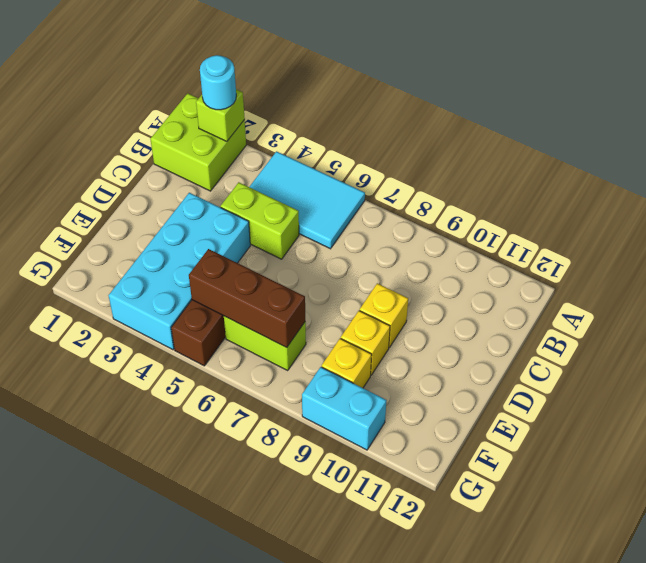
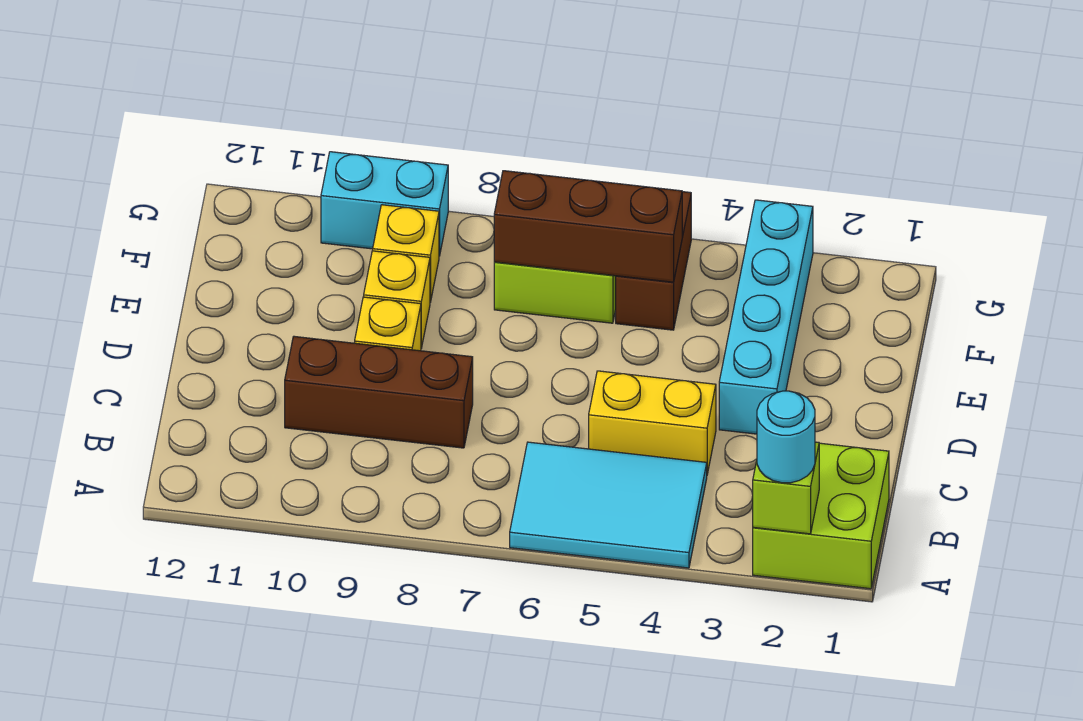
lime brick C4:C5 level 1 -> yellow brick C4:C5 level 1
none -> brown brick C8:C10 level 1
cyan brick D3:G4 level 1 -> cyan brick D3:G3 level 1

